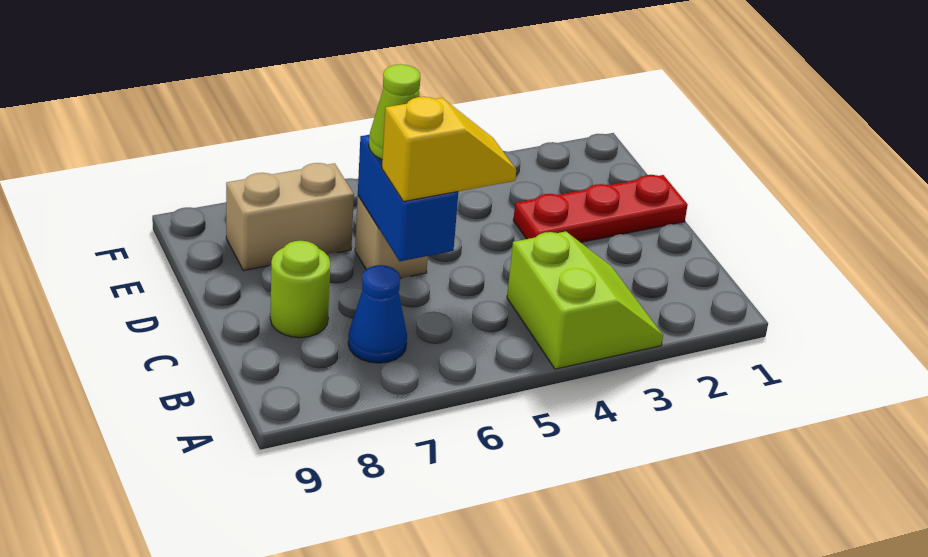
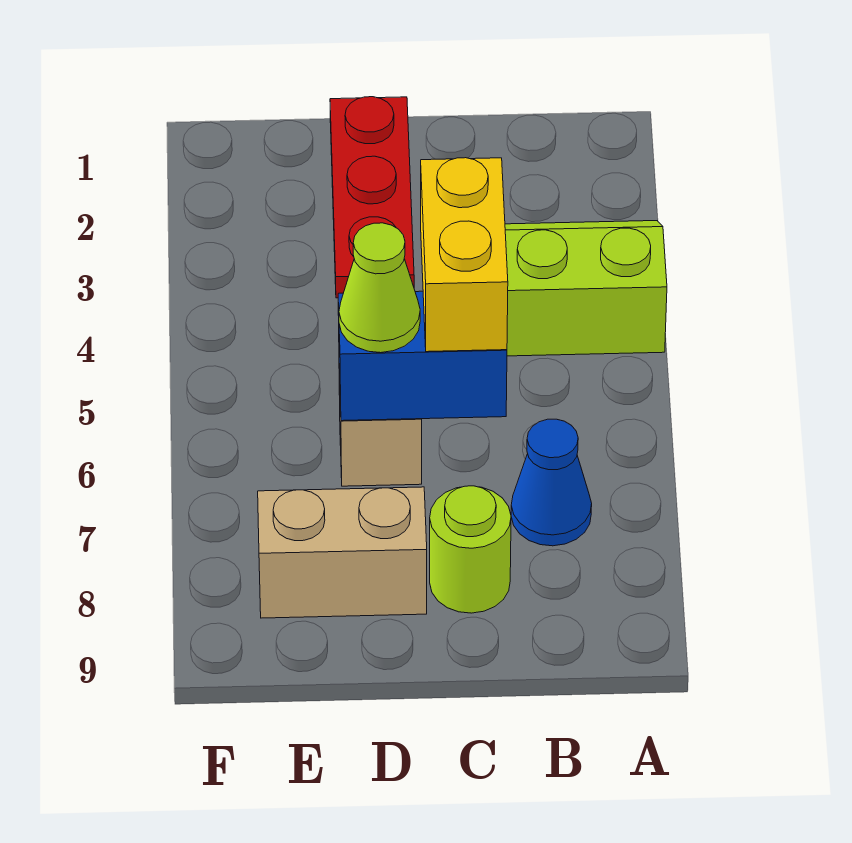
yellow slope C5:C6 level 3 top 6 -> yellow brick C5:C6 level 3
tan brick E7:E8 level 1 -> tan brick D8:E8 level 1

